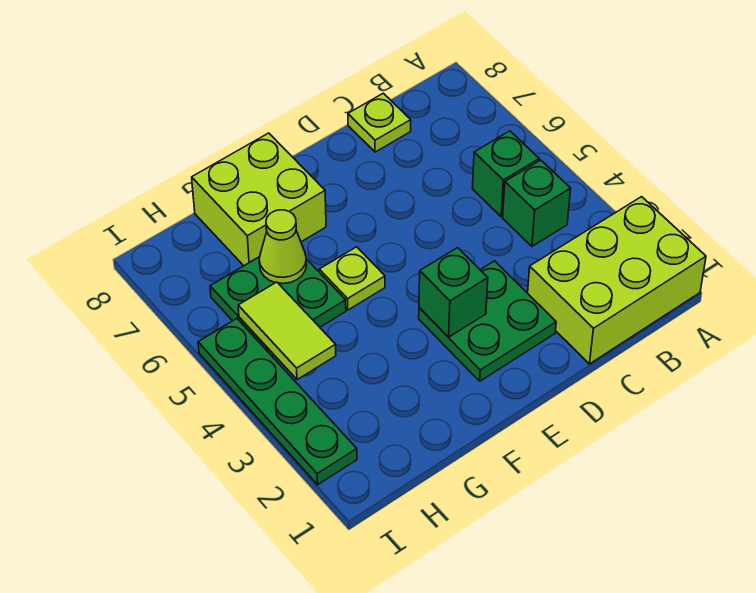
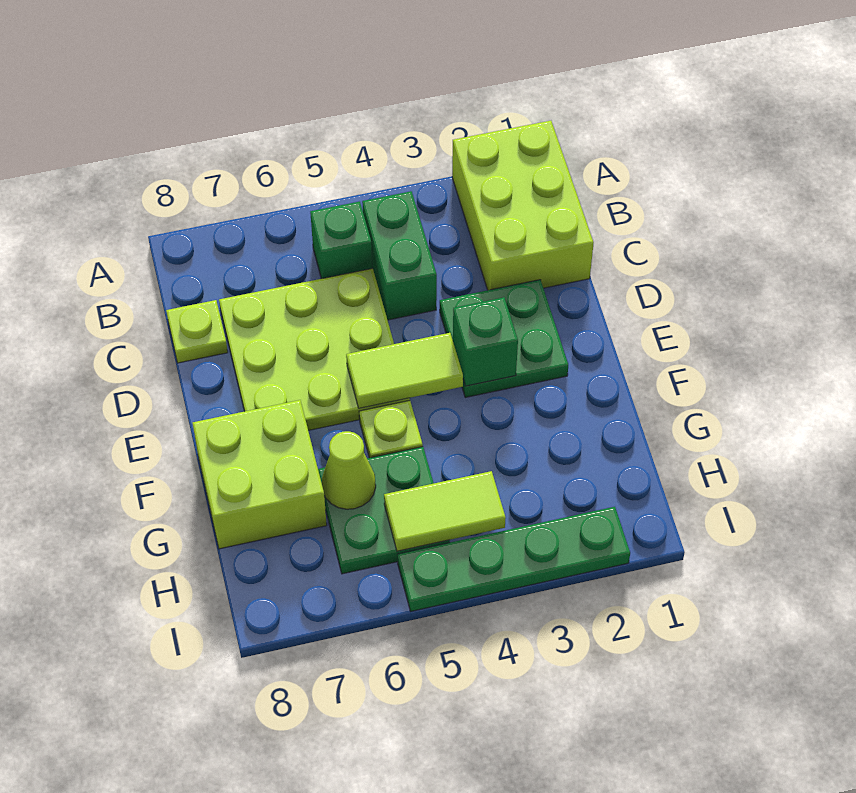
green brick B4 level 1 -> green brick B4:C4 level 1
none -> lime plate C5:E7 level 1
none -> lime tile E4:E5 level 2

